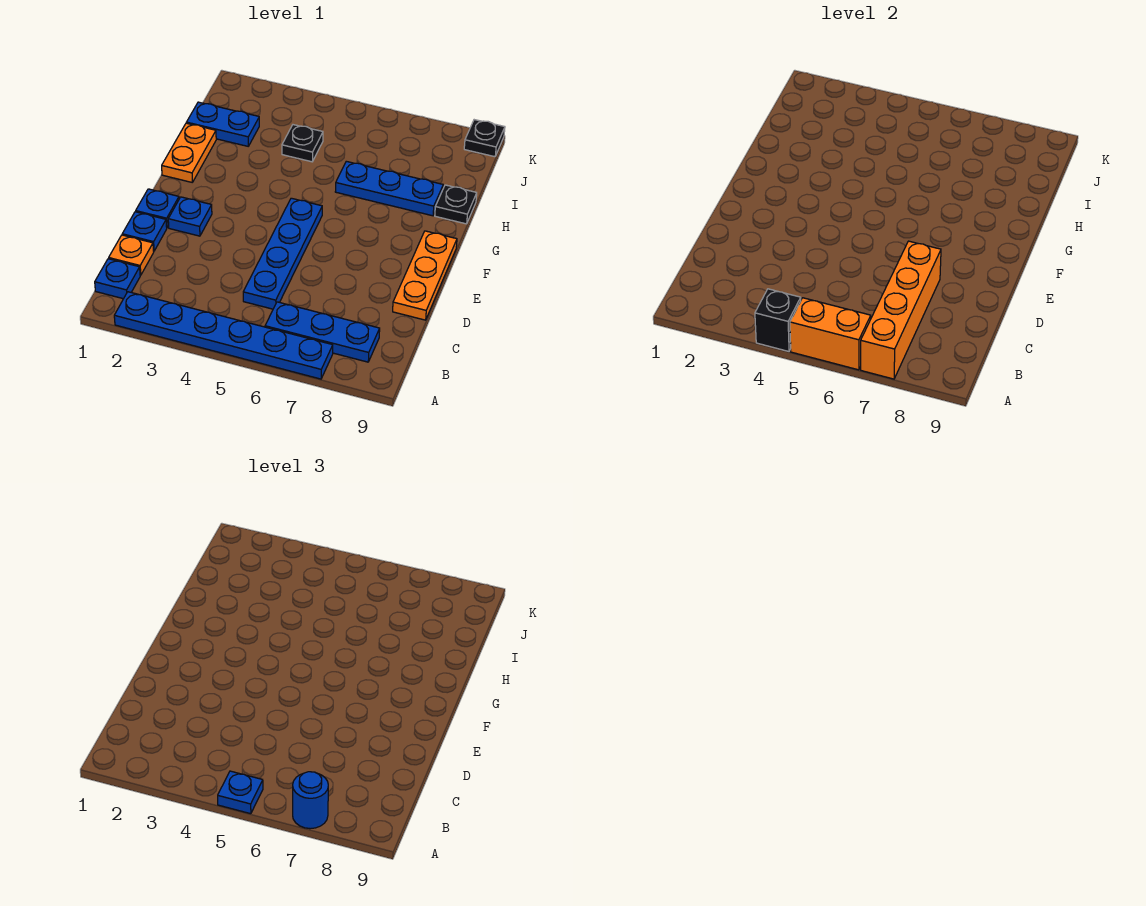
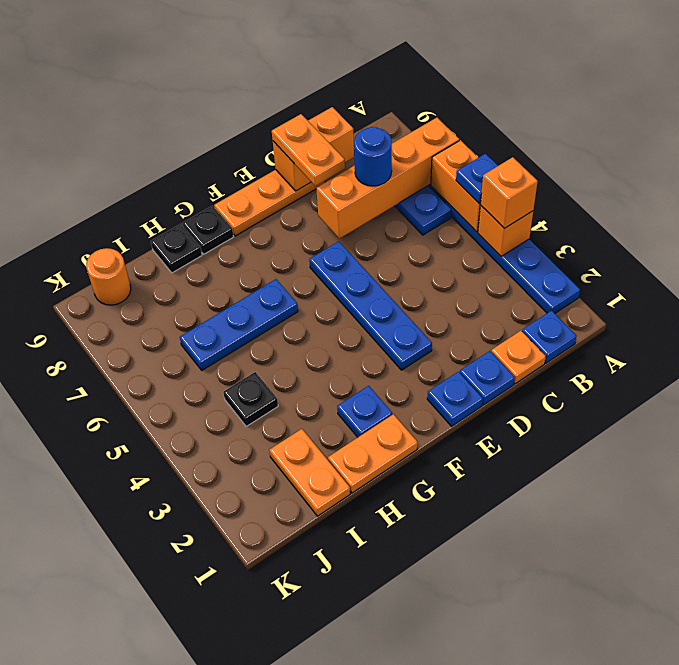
black brick A4 level 2 -> orange brick A4 level 2
none -> orange brick A4 level 3
blue round brick A7 level 3 -> blue round brick C7 level 3
blue plate C5:F5 level 1 -> blue plate E3:E6 level 1
none -> orange brick C9:D9 level 2
none -> orange plate D8:D9 level 3
blue plate E2 level 1 -> blue plate G2 level 1
blue plate H6:H8 level 1 -> blue plate G6:I6 level 1
blue plate I1:I2 level 1 -> orange plate I1:I2 level 1
none -> orange round brick J9 level 1
black plate K9 level 1 -> black plate G9 level 1

